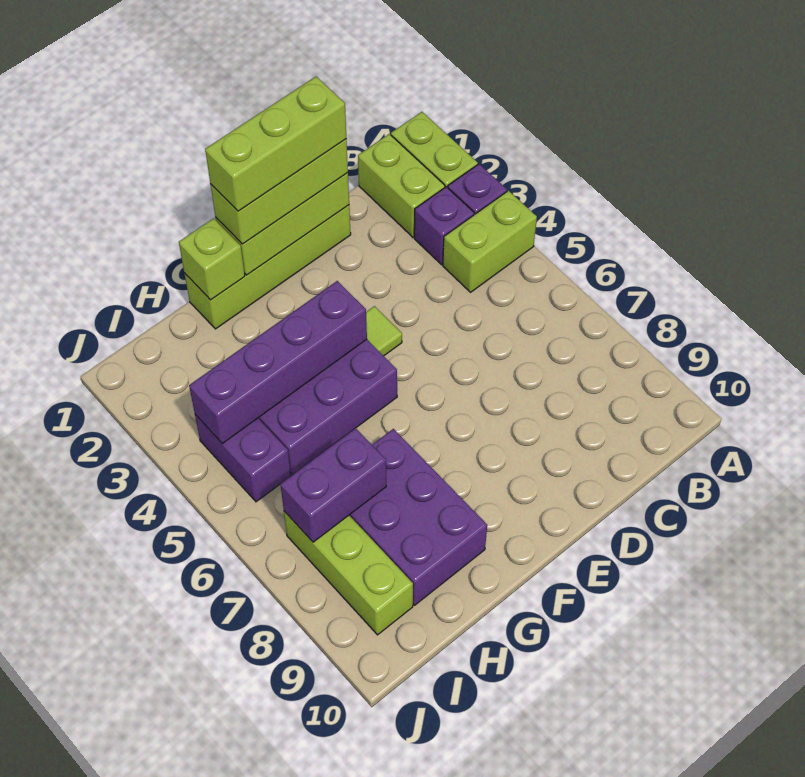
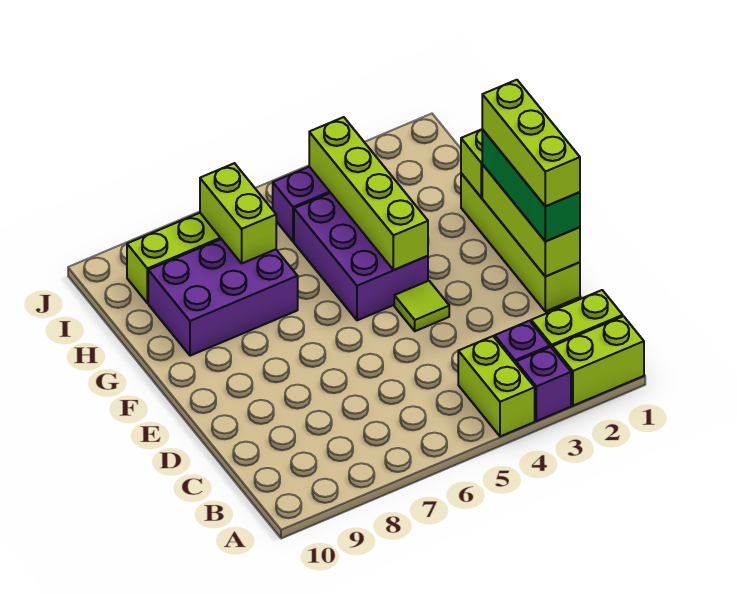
lime brick D1:F1 level 3 -> green brick D1:F1 level 3
purple brick F4:I4 level 2 -> lime brick F4:I4 level 2
purple brick H7:I7 level 2 -> lime brick H7:I7 level 2

